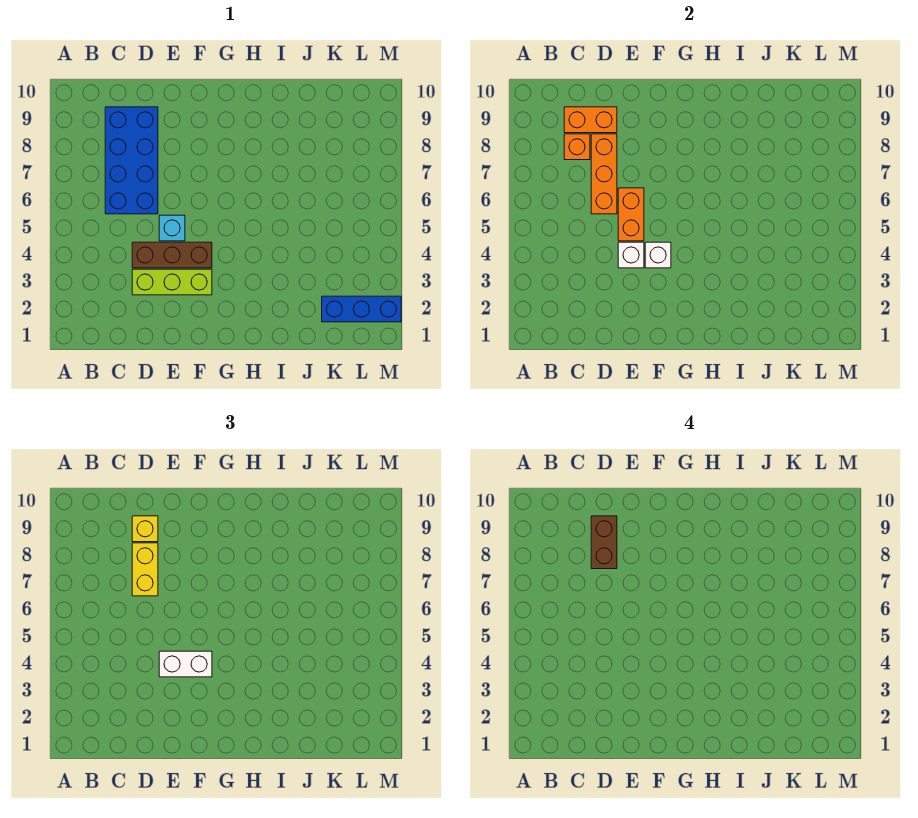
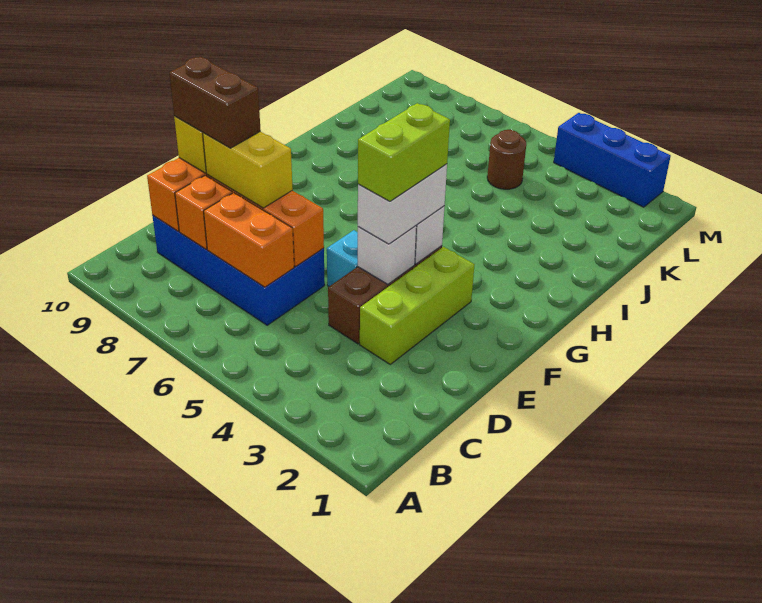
none -> lime brick E4:F4 level 4
orange brick E5:E6 level 2 -> orange brick C6:C7 level 2
blue brick K2:M2 level 1 -> blue brick M2:M4 level 1
none -> brown round brick K5 level 1

